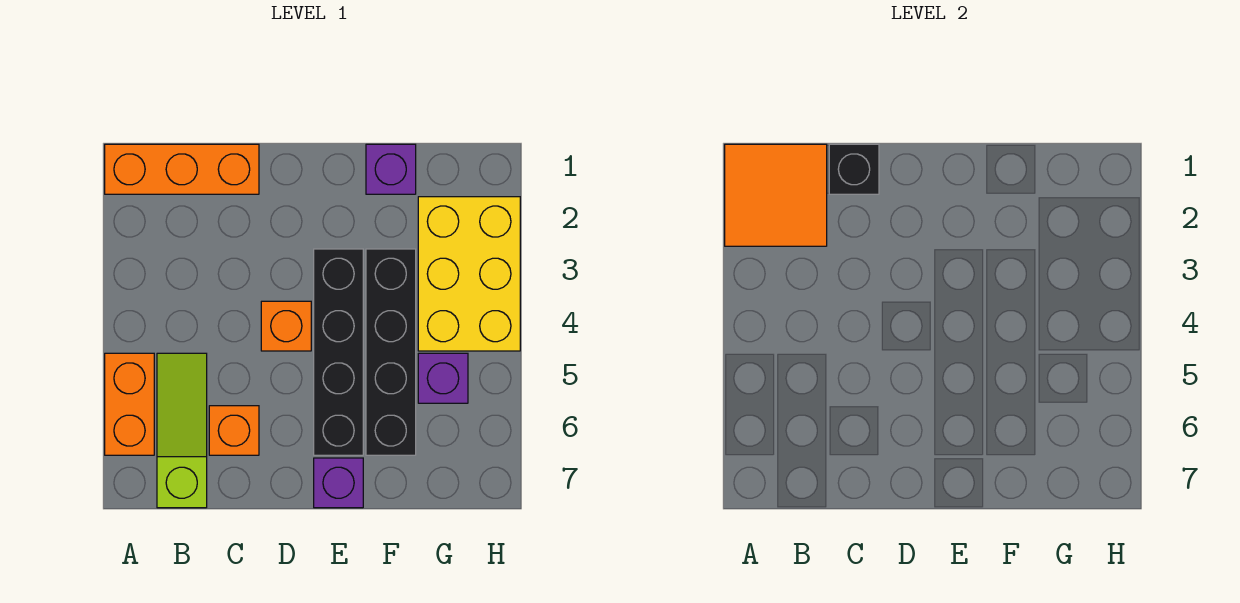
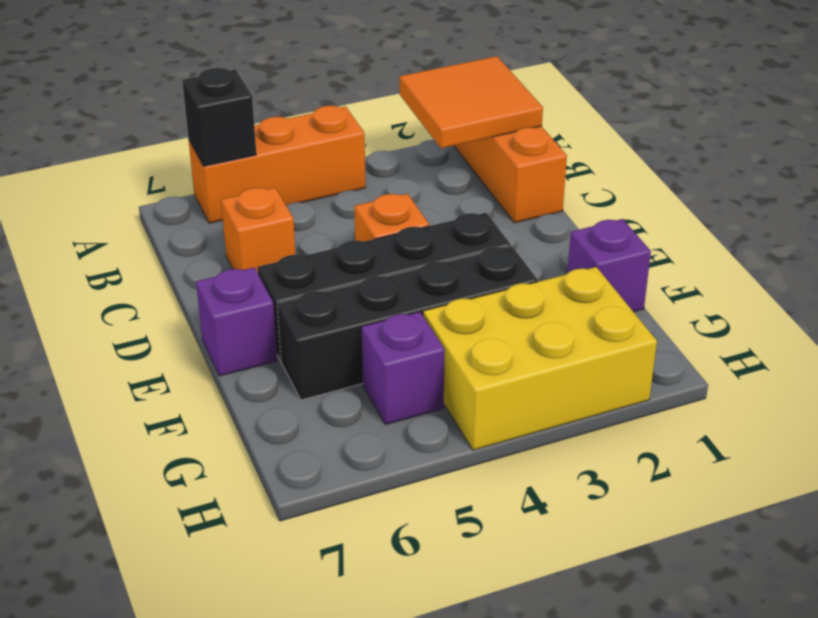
orange brick A5:A6 level 1 -> orange brick A4:A6 level 1
lime slope B5:B7 level 1 top 7 -> none
black brick C1 level 2 -> black brick A6 level 2

